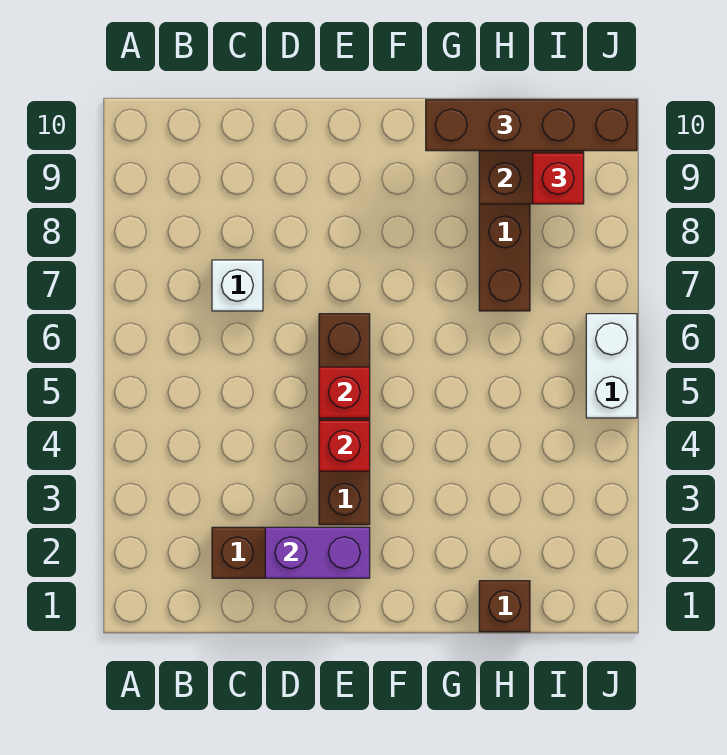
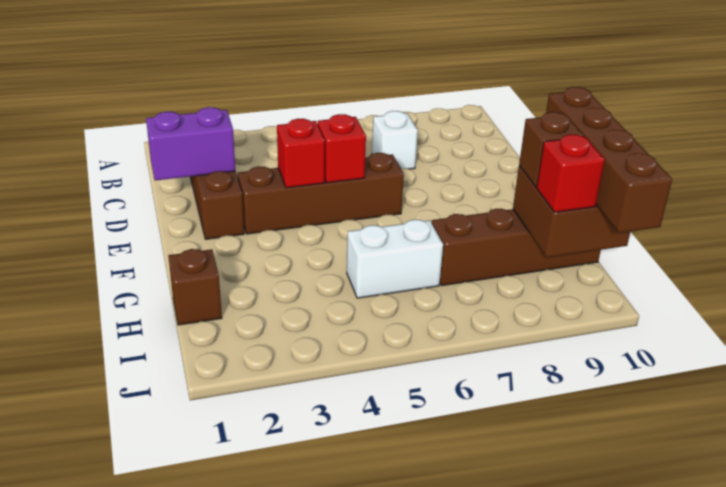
purple brick D2:E2 level 2 -> purple brick D1:D2 level 2
none -> brown brick H9 level 3
white brick J5:J6 level 1 -> white brick H5:H6 level 1

